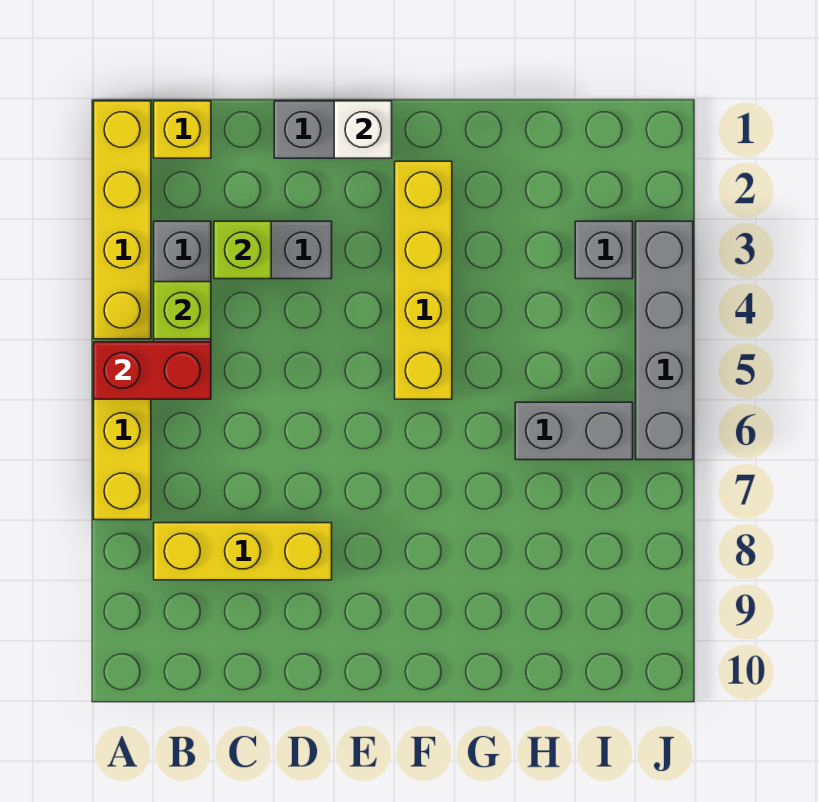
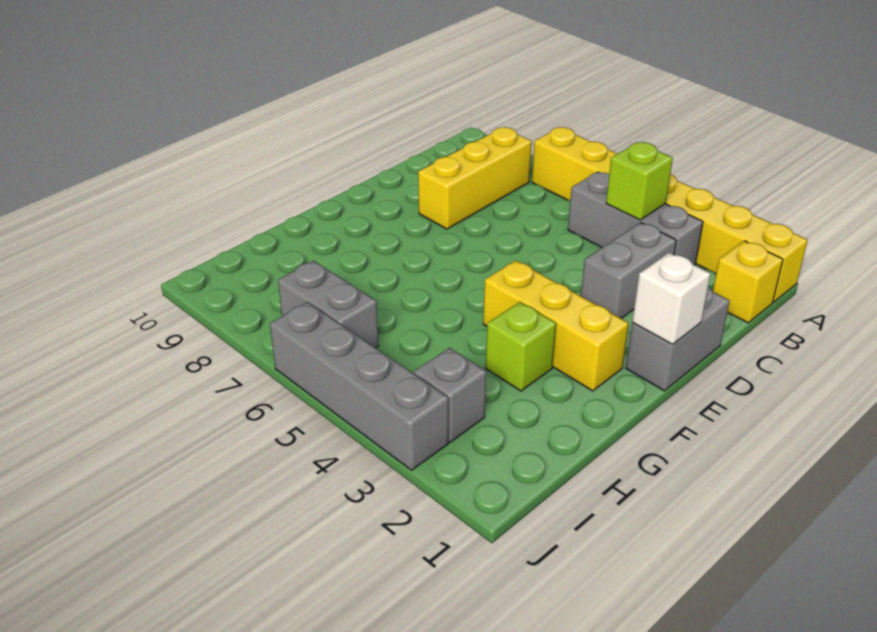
red brick A5:B5 level 2 -> none
lime brick C3 level 2 -> lime brick G3 level 1
yellow brick F2:F5 level 1 -> yellow brick F2:F4 level 1
grey brick H6:I6 level 1 -> grey brick I6:I7 level 1

